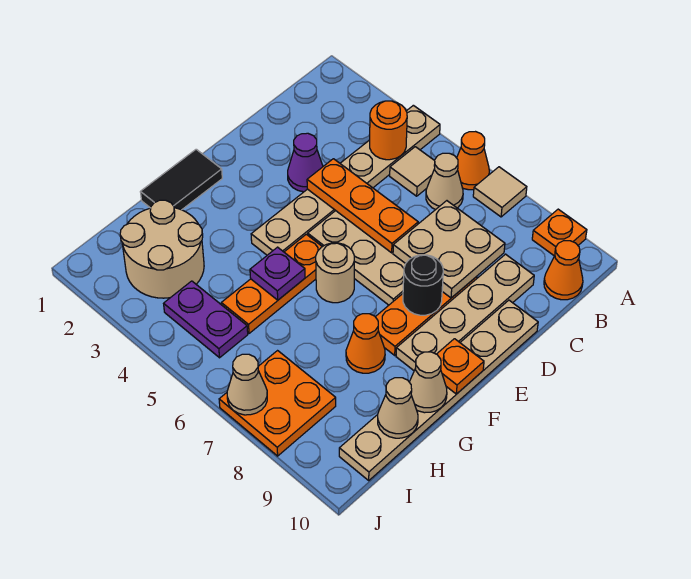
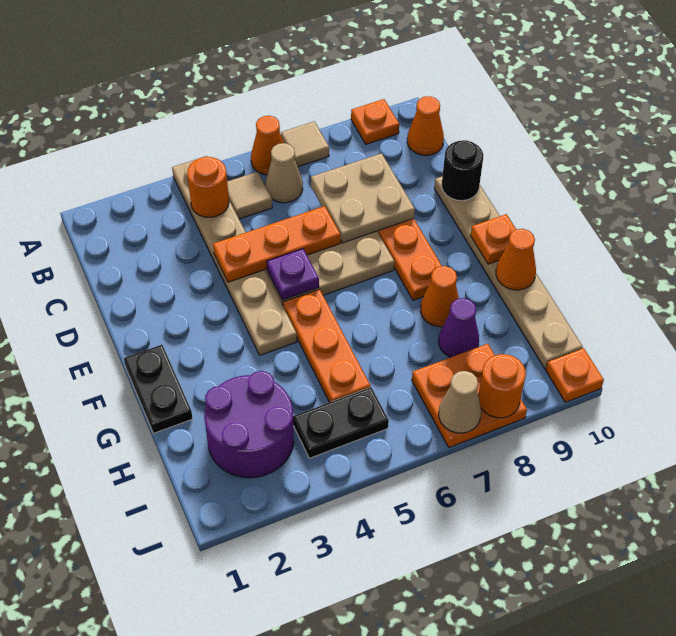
tan plate C9:F9 level 1 -> none
purple cone D3 level 1 -> purple cone H8 level 1
black round brick E8 level 2 -> black round brick D10 level 2
black tile F1:G1 level 1 -> black plate F1:G1 level 1
tan round brick F6 level 1 -> none
purple plate G5 level 2 -> purple plate E5 level 2
tan cone G10 level 2 -> orange cone G10 level 2
tan round brick H2:I3 level 1 -> purple round brick H2:I3 level 1
tan cone H10 level 2 -> none
purple plate I4:I5 level 1 -> black plate I4:I5 level 1
none -> orange round brick J8 level 2
none -> orange plate J10 level 1

